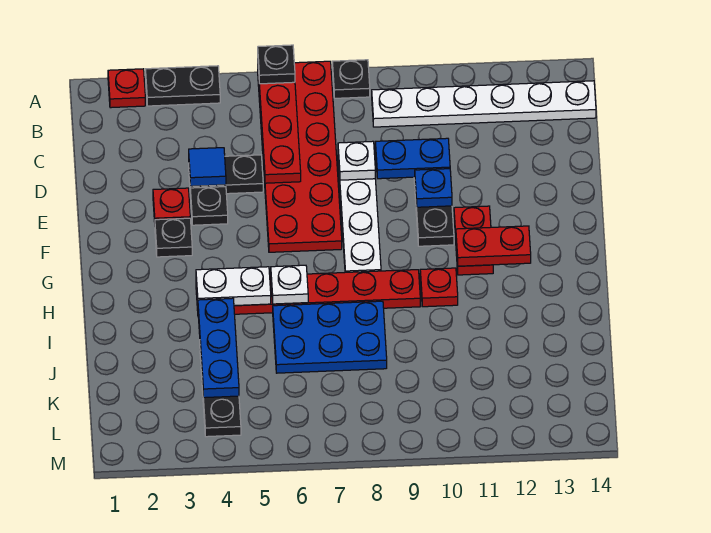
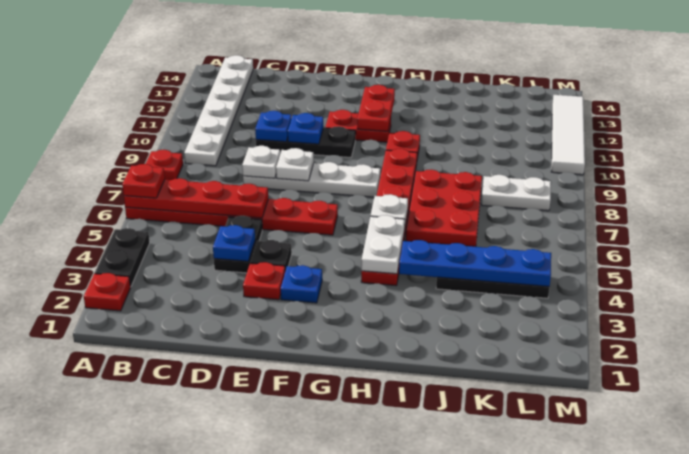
red plate A6:F7 level 1 -> red plate A6:F6 level 1
black plate A6 level 3 -> red plate A6 level 3
black plate A8 level 1 -> red plate A8 level 1
blue tile D4 level 2 -> blue plate D4 level 2
blue plate D9:D10 level 2 -> blue plate D10 level 2
none -> white plate E8 level 2
black plate F3 level 1 -> blue plate F3 level 1
blue plate I4:K4 level 2 -> blue plate I4:L4 level 2
blue plate I6:J8 level 1 -> red plate I6:J8 level 1
none -> white plate K8:L8 level 1
none -> white tile M10:M13 level 1

